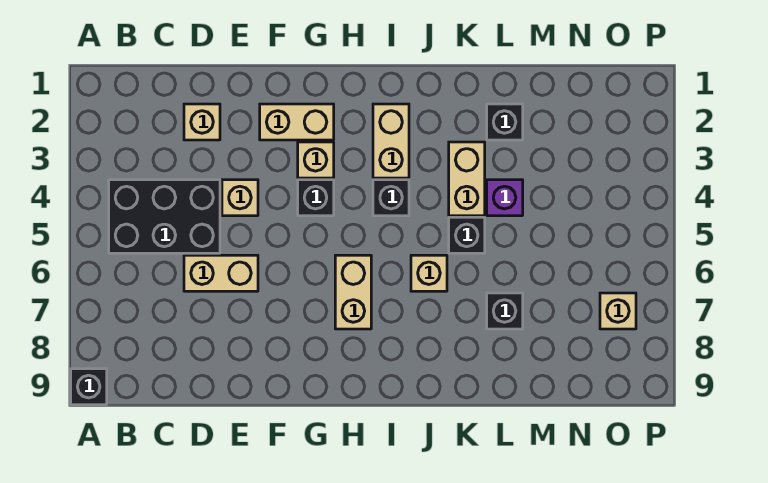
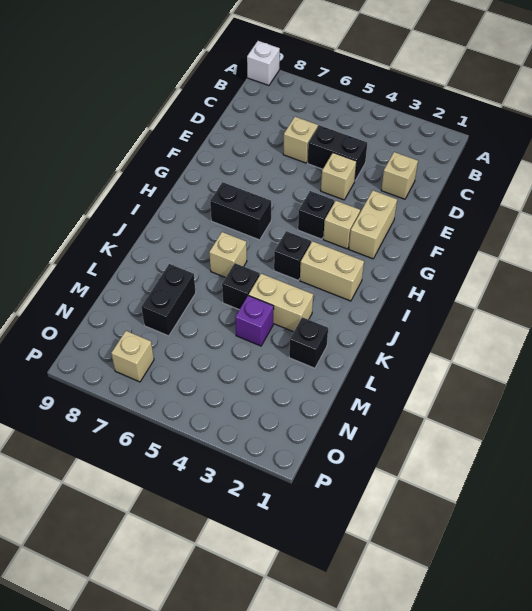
black brick A9 level 1 -> white brick A9 level 1
black brick B4:D5 level 1 -> black brick D4:D5 level 1
tan brick D6:E6 level 1 -> tan brick D6 level 1
tan brick H6:H7 level 1 -> black brick H6:H7 level 1
black brick L7 level 1 -> black brick L7:M7 level 1

